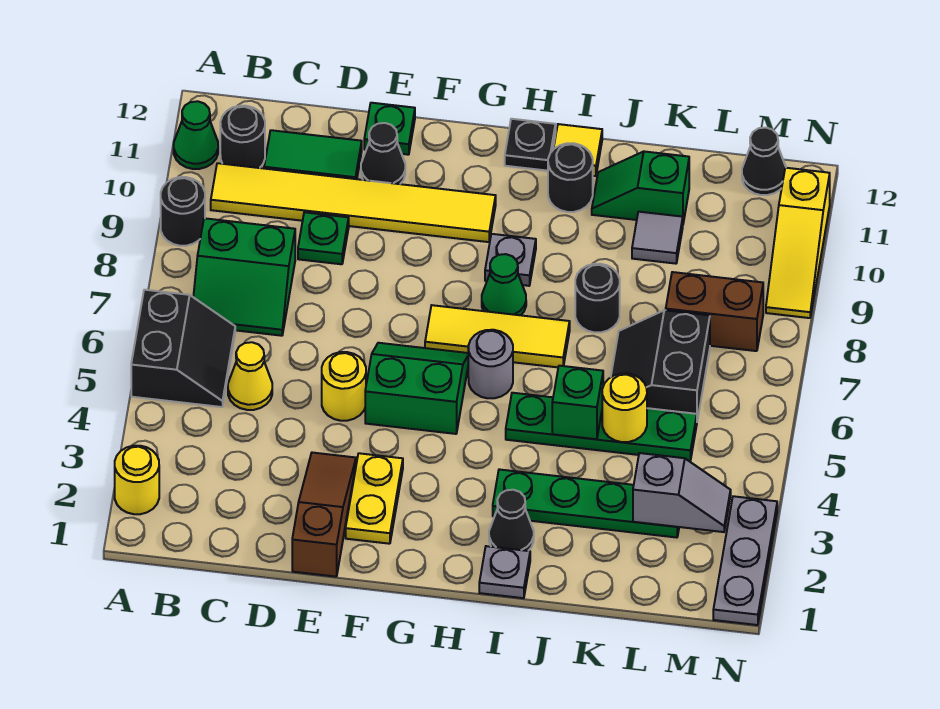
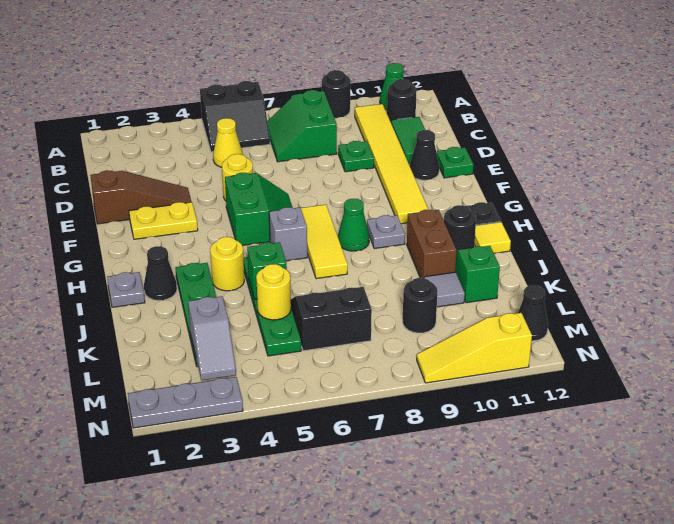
yellow round brick A2 level 1 -> yellow round brick I4 level 1
grey round brick H6 level 1 -> grey brick H6 level 1
black round brick J8 level 1 -> black round brick L9 level 1
brown brick L8:M8 level 1 -> brown brick I10:J10 level 1

